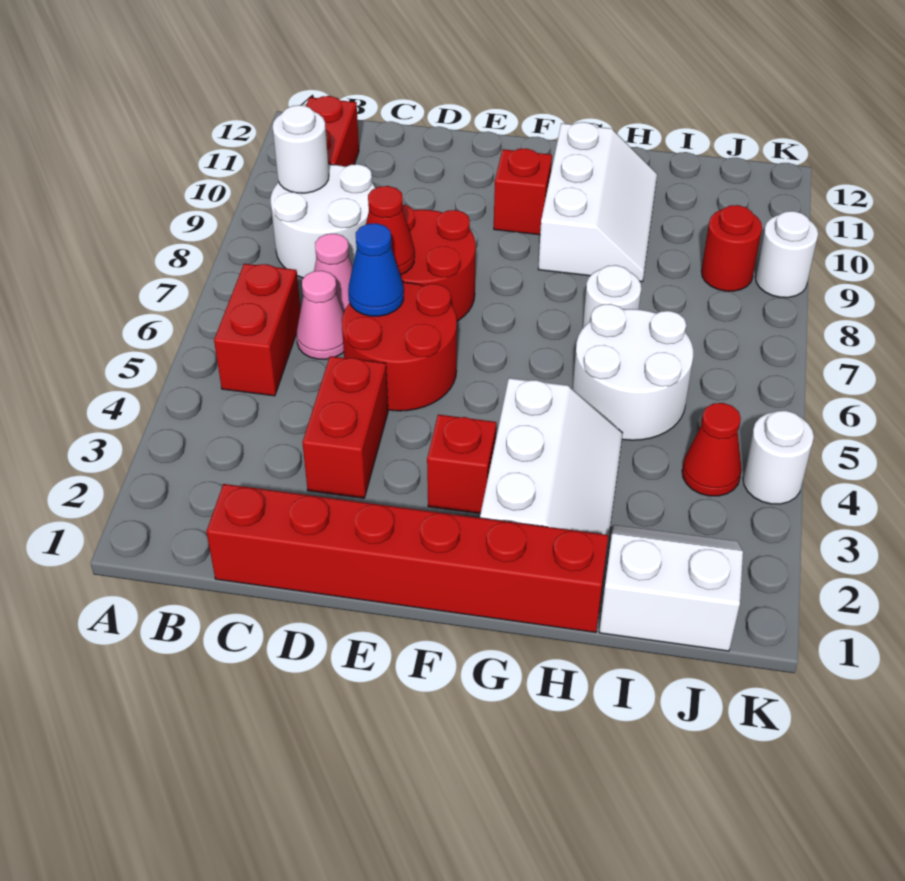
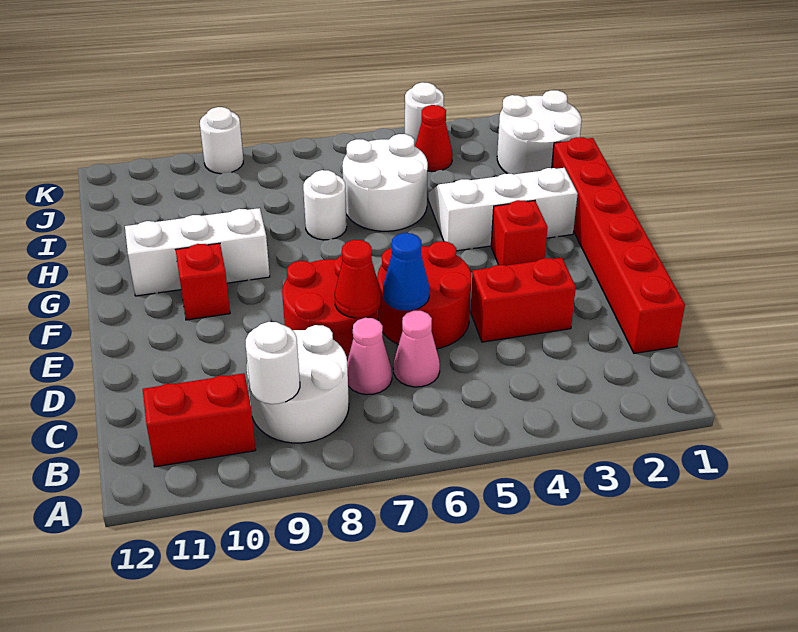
red brick B5:B6 level 1 -> none
white slope I1:J2 level 1 top 1 -> white round brick I1:J2 level 1
red round brick J9 level 1 -> none

